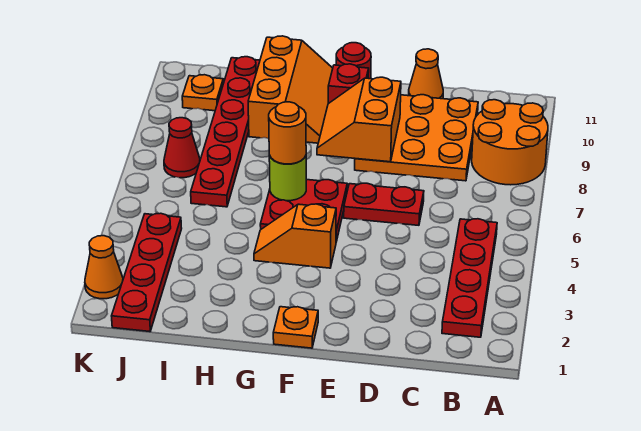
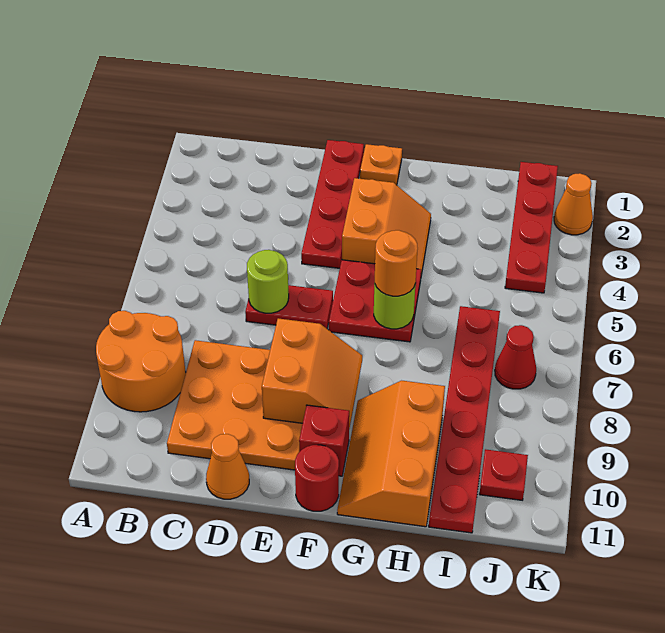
red plate B2:B5 level 1 -> red plate E1:E4 level 1
none -> lime round brick D6 level 2
orange slope F4:G4 level 1 top F -> orange slope F3:G4 level 1 top F
orange plate J10 level 1 -> red plate J10 level 1

